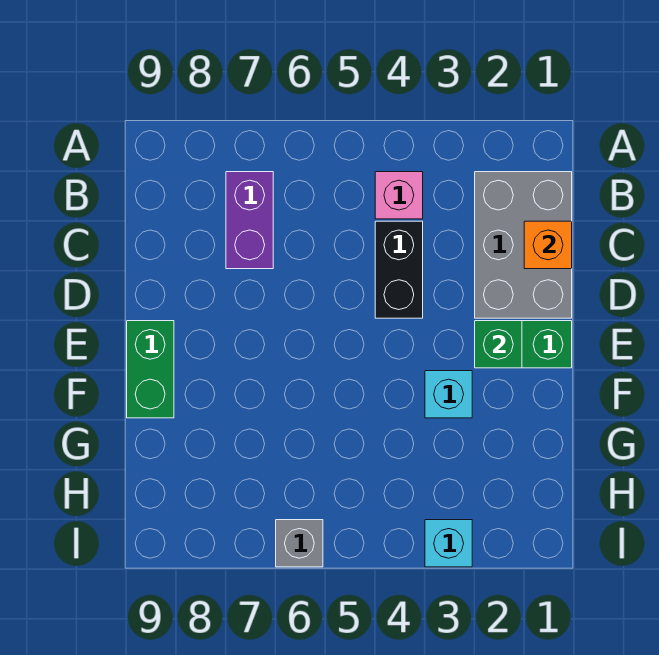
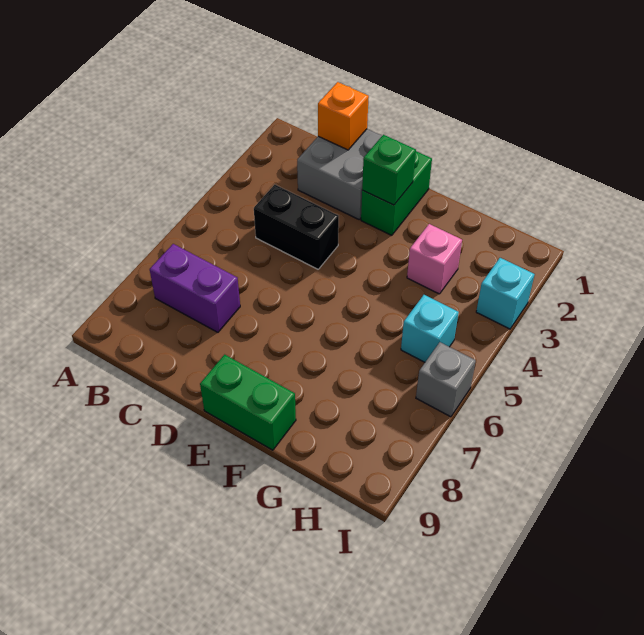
grey brick B1:D2 level 1 -> grey brick C1:D2 level 1
pink brick B4 level 1 -> pink brick G3 level 1
cyan brick F3 level 1 -> cyan brick H5 level 1

